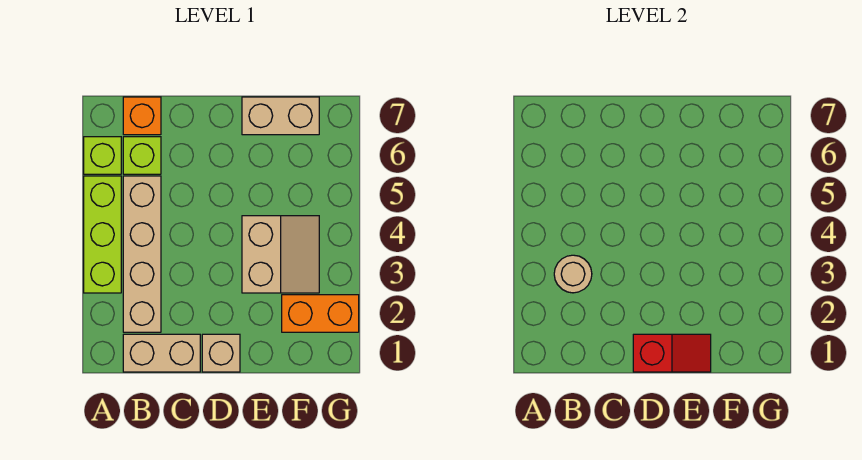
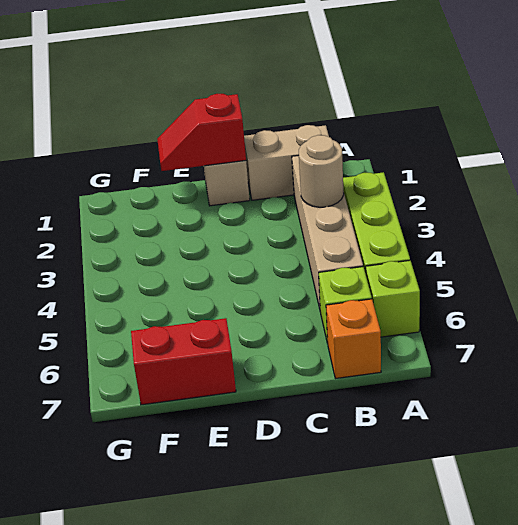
tan slope E3:F4 level 1 top E -> none
tan brick E7:F7 level 1 -> red brick E7:F7 level 1
orange brick F2:G2 level 1 -> none

